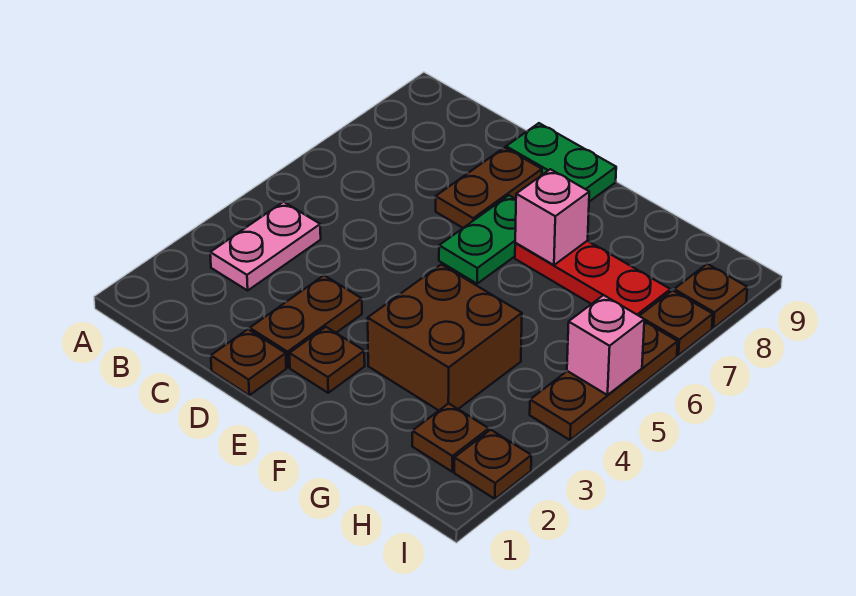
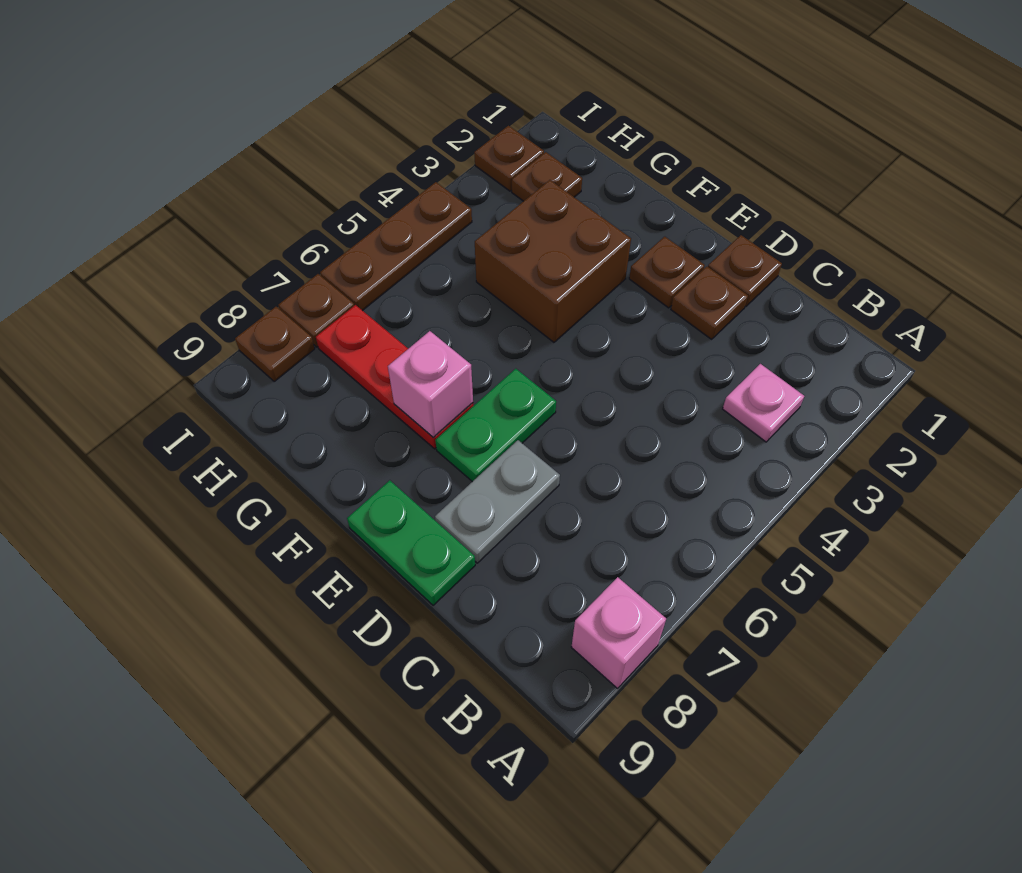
pink plate B3:B4 level 1 -> pink plate B3 level 1
brown plate D2:D3 level 1 -> brown plate D2 level 1
brown plate D7:D8 level 1 -> grey plate D7:D8 level 1
pink brick I5 level 2 -> pink brick A8 level 1

